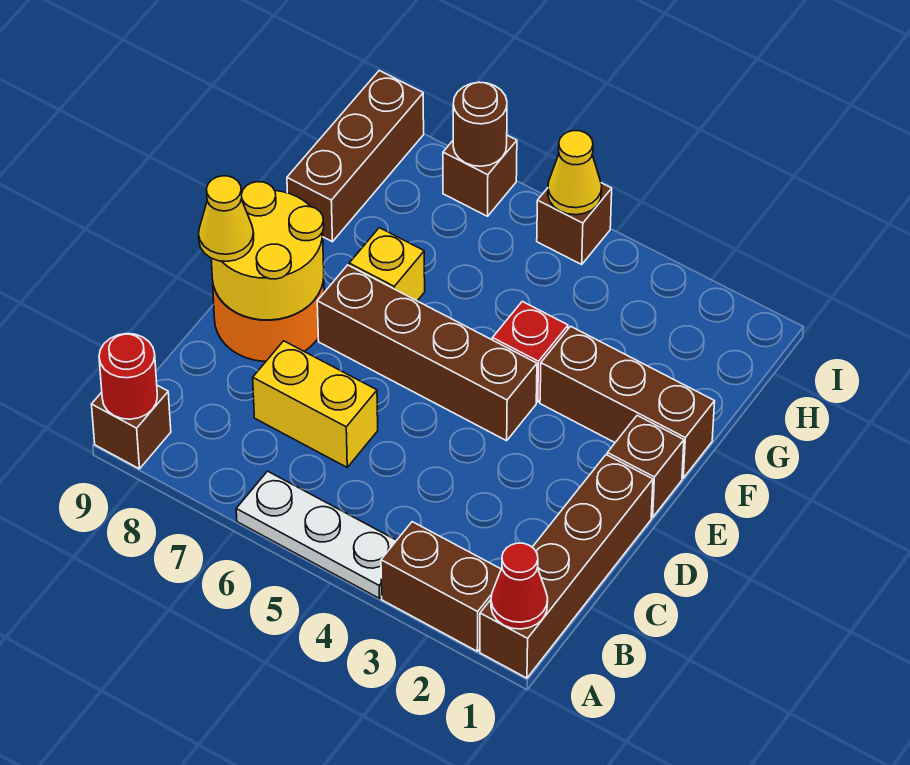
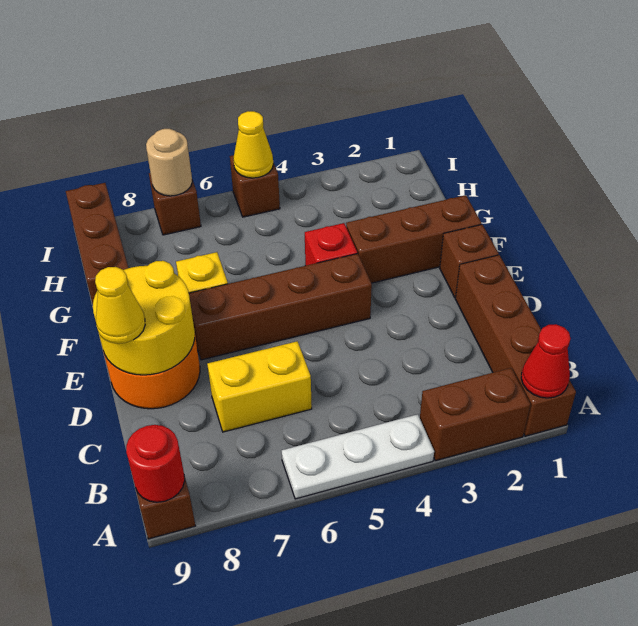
brown round brick I7 level 2 -> tan round brick I7 level 2

